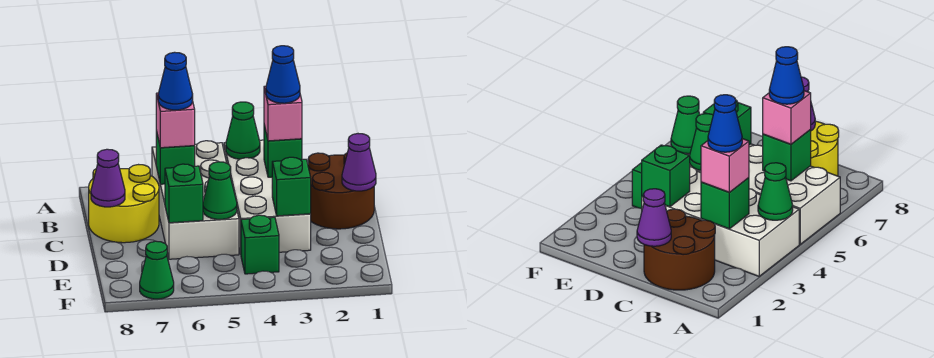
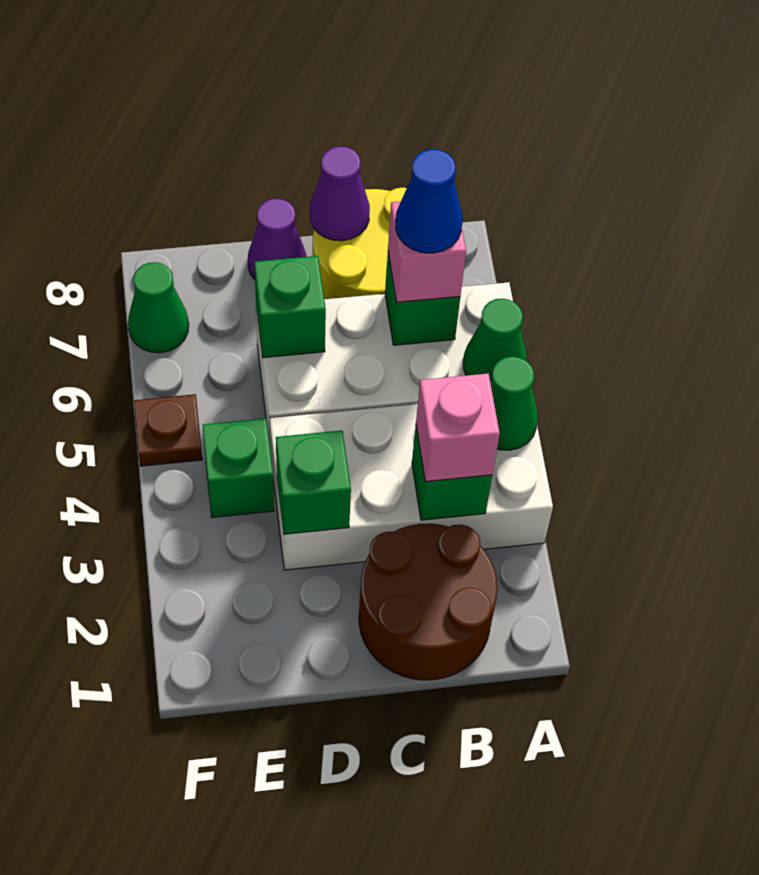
blue cone B3 level 4 -> none
purple cone C1 level 2 -> purple cone D8 level 1
green cone D5 level 2 -> green cone A5 level 2
none -> brown plate F5 level 1

